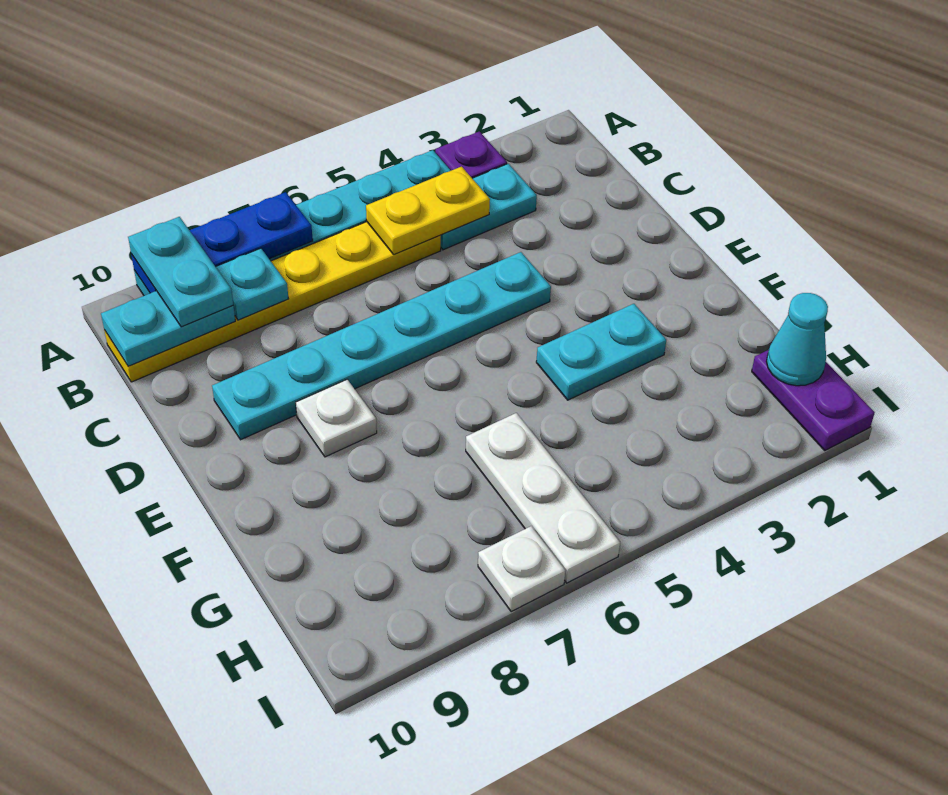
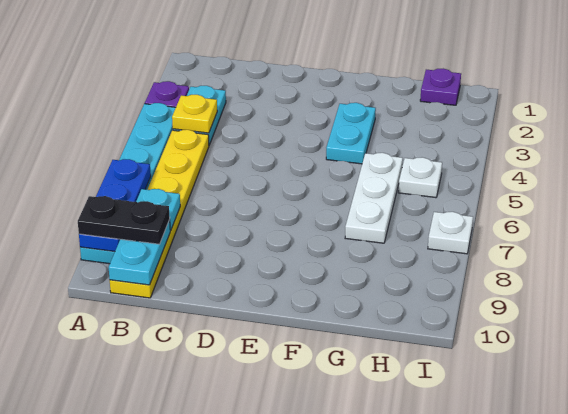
cyan plate A9:B9 level 3 -> black plate A9:B9 level 3
yellow plate B4:B5 level 2 -> yellow plate B4 level 2
cyan plate D4:D9 level 1 -> none
white plate E8 level 1 -> white plate H5 level 1
white plate G6:I6 level 1 -> white plate G5:G7 level 1
purple plate H1:I1 level 1 -> purple plate H1 level 1
cyan cone H1 level 2 -> none

